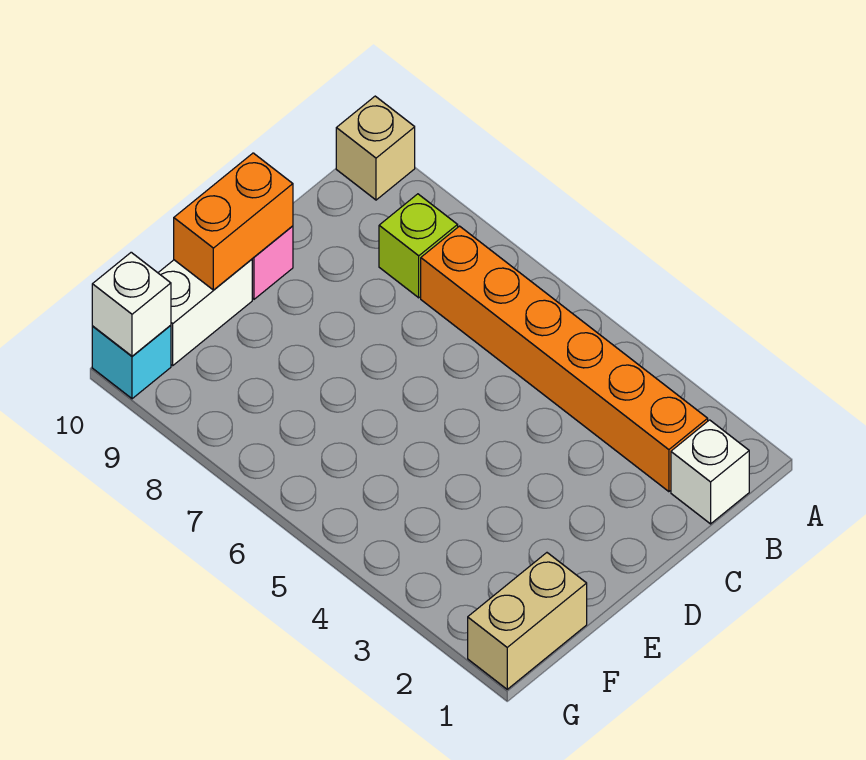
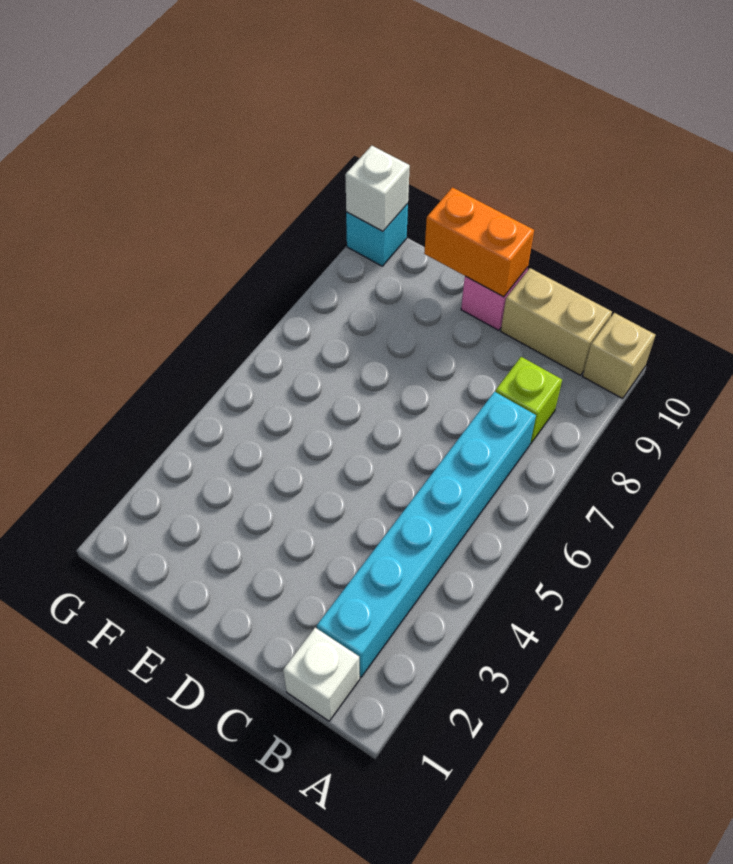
orange brick B2:B7 level 1 -> cyan brick B2:B7 level 1
white brick E10:F10 level 1 -> none
tan brick F1:G1 level 1 -> tan brick B10:C10 level 1

